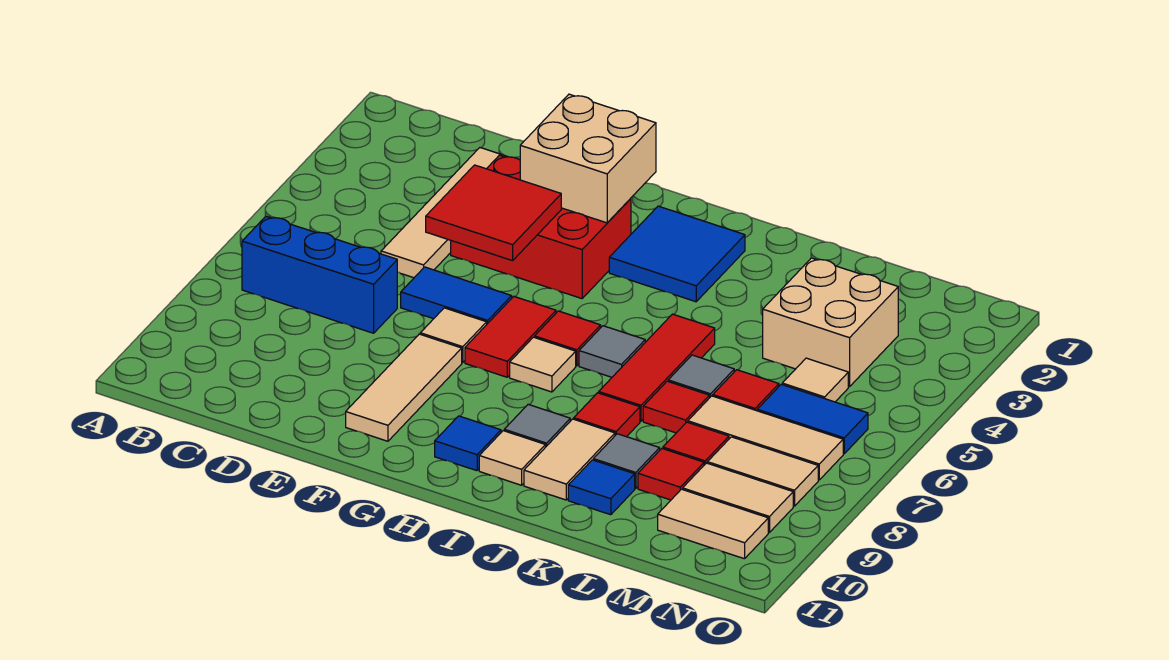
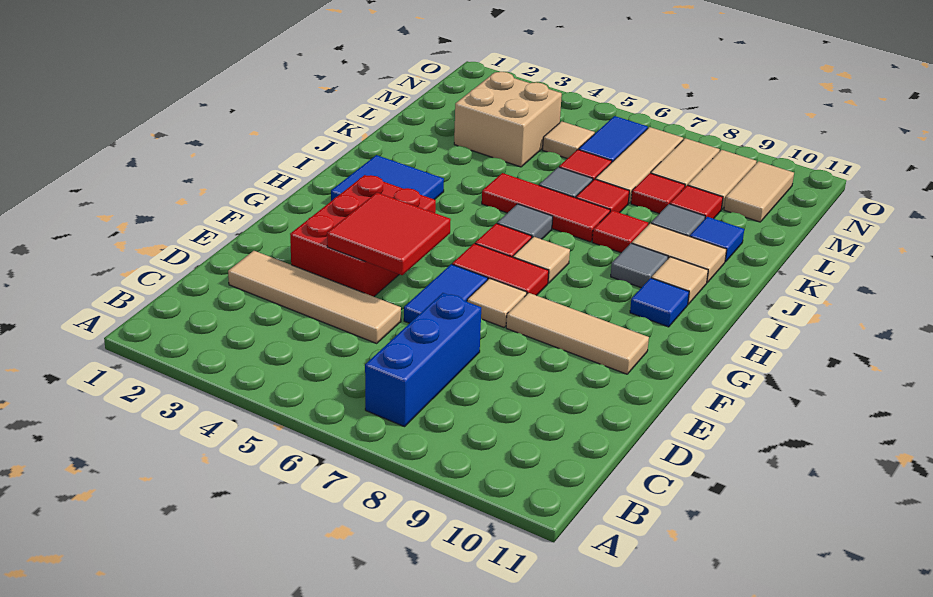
tan brick F2:G3 level 2 -> none

